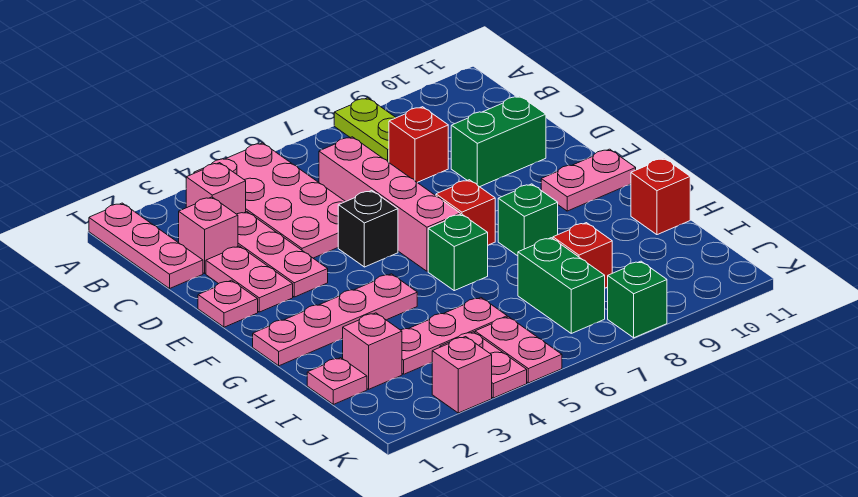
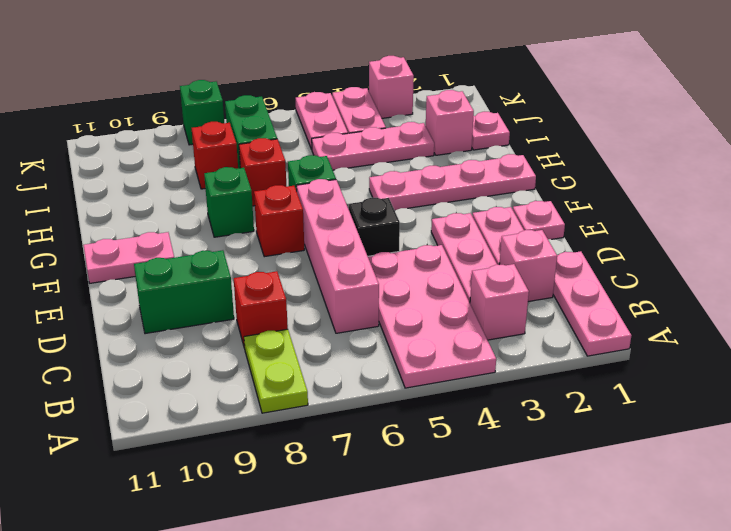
red brick H11 level 1 -> red brick H7 level 1

